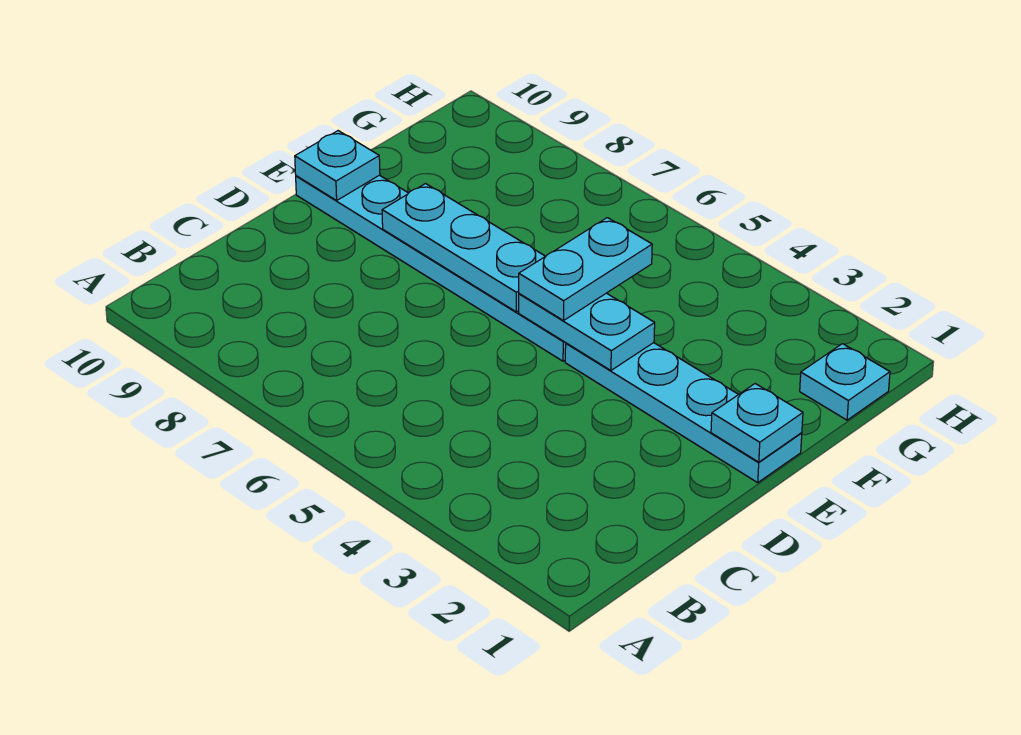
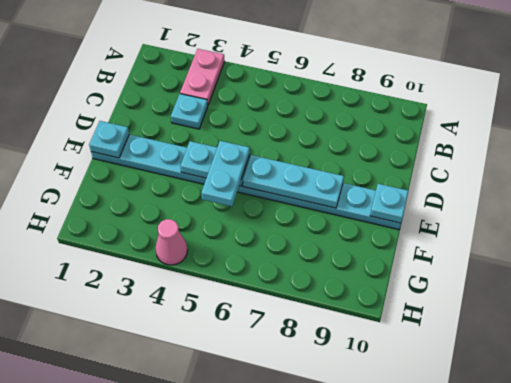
none -> pink plate A3:B3 level 1
cyan plate G1 level 1 -> cyan plate C3 level 1
none -> pink cone H4 level 1

